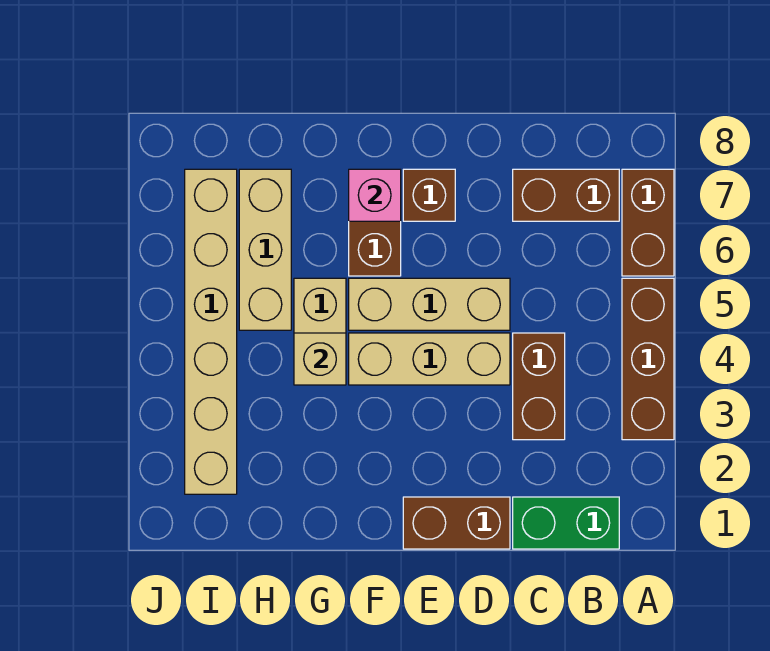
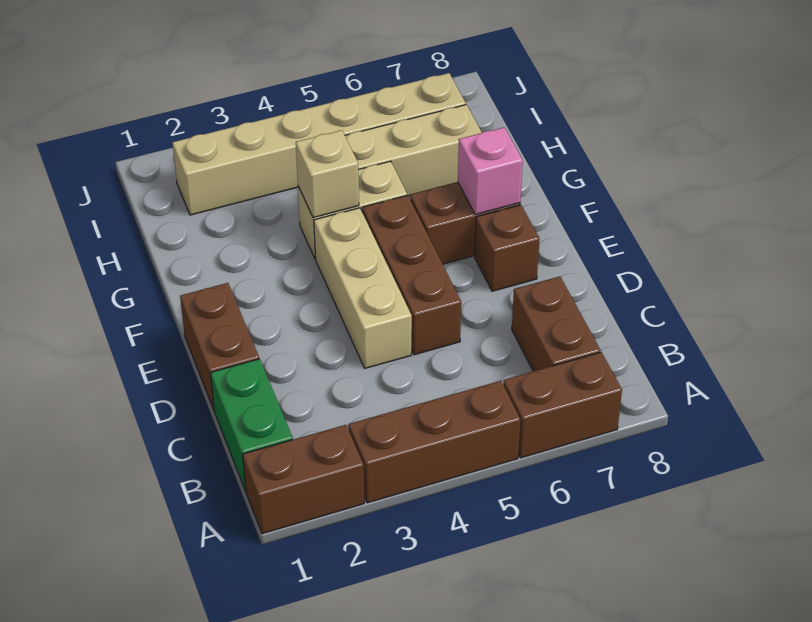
brown brick C3:C4 level 1 -> brown brick A1:A2 level 1
tan brick D5:F5 level 1 -> brown brick D5:F5 level 1

